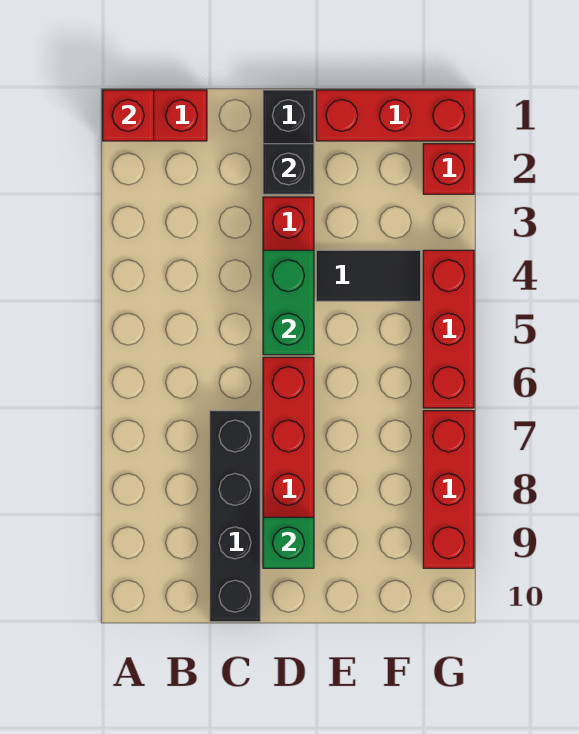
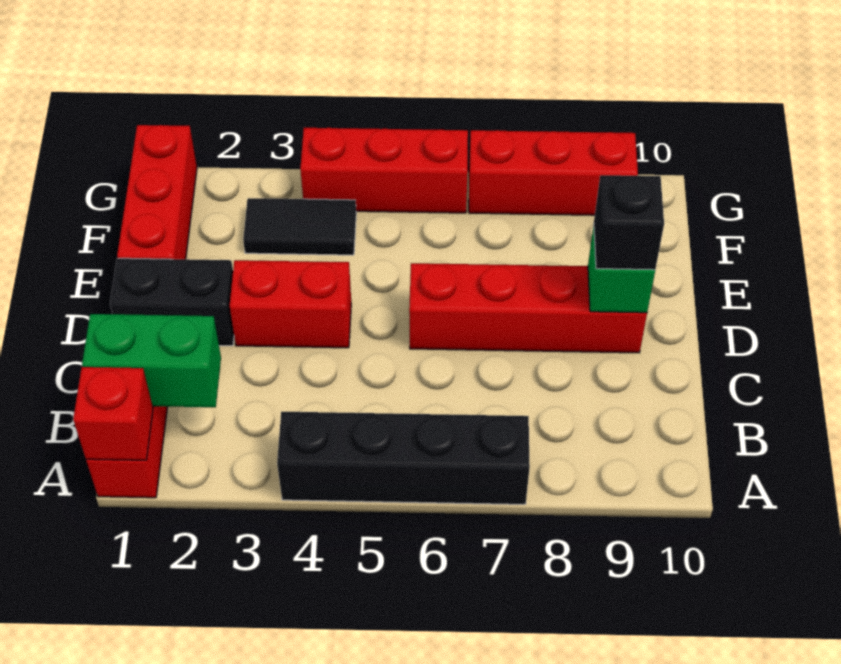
black brick C7:C10 level 1 -> black brick A4:A7 level 1
black brick D2 level 2 -> black brick D9 level 3
green brick D4:D5 level 2 -> green brick B1:B2 level 2
black tile E4:F4 level 1 -> black tile F3:F4 level 1
red brick G2 level 1 -> none

